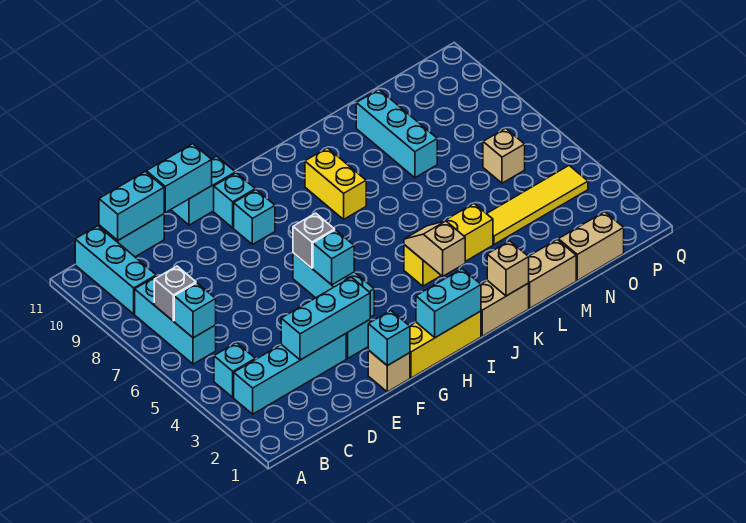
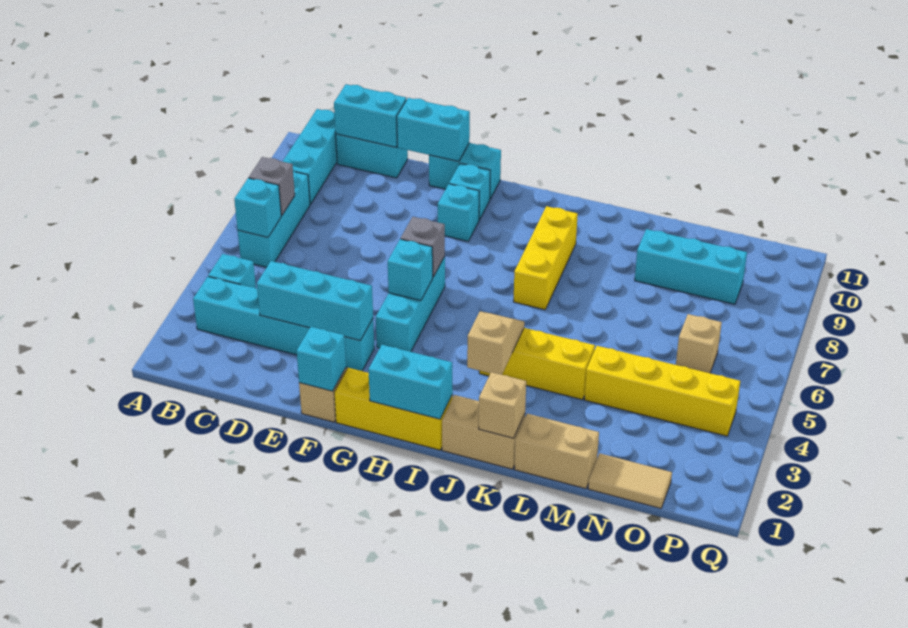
yellow brick J8:J9 level 1 -> yellow brick J7:J9 level 1
yellow tile M4:P4 level 1 -> yellow brick M4:P4 level 1
cyan brick M8:M10 level 1 -> cyan brick M9:O9 level 1
tan brick N1:O1 level 1 -> tan tile N1:O1 level 1

